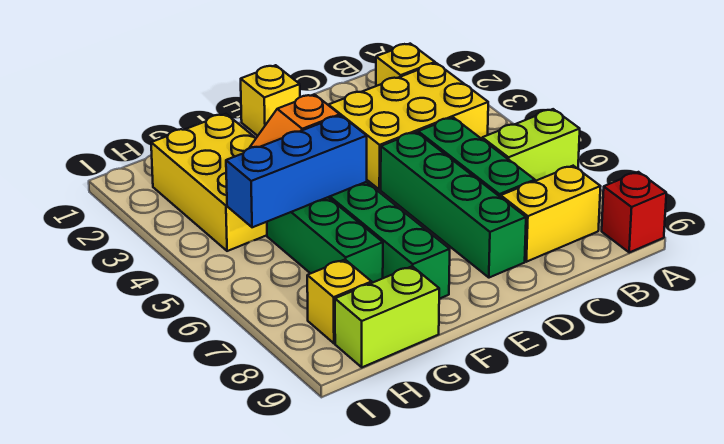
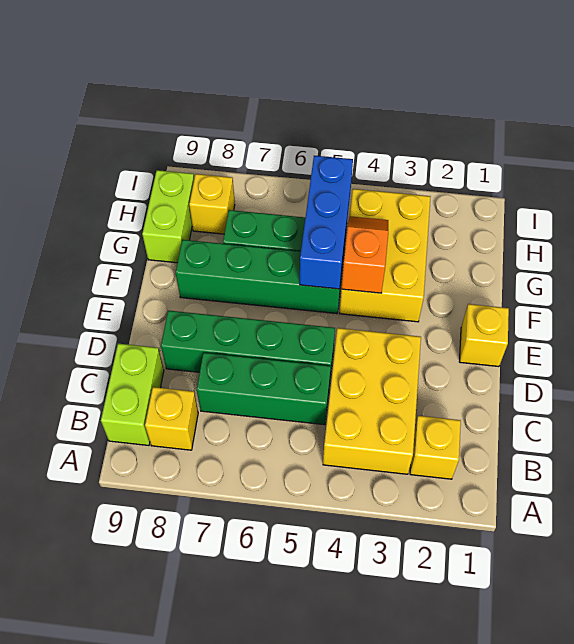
lime brick A6:B6 level 1 -> lime brick B9:C9 level 1
red brick A9 level 1 -> none
yellow brick B8:C8 level 1 -> yellow brick B8 level 1
yellow brick G2:H4 level 1 -> yellow brick F3:H4 level 1

